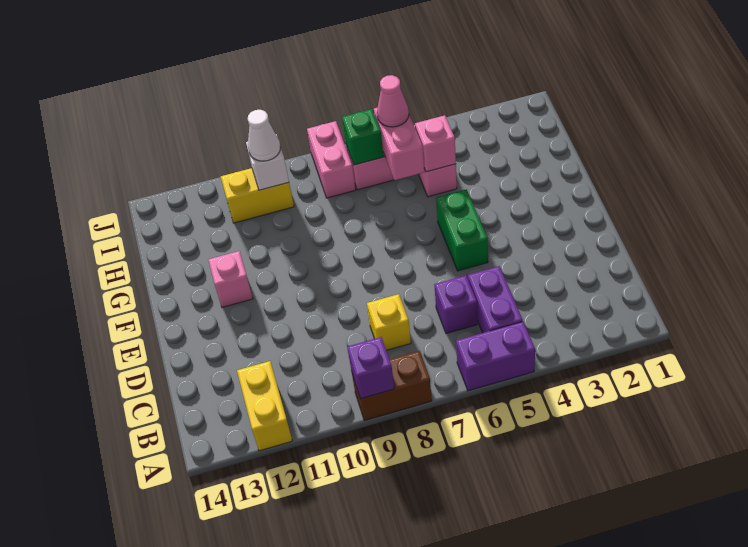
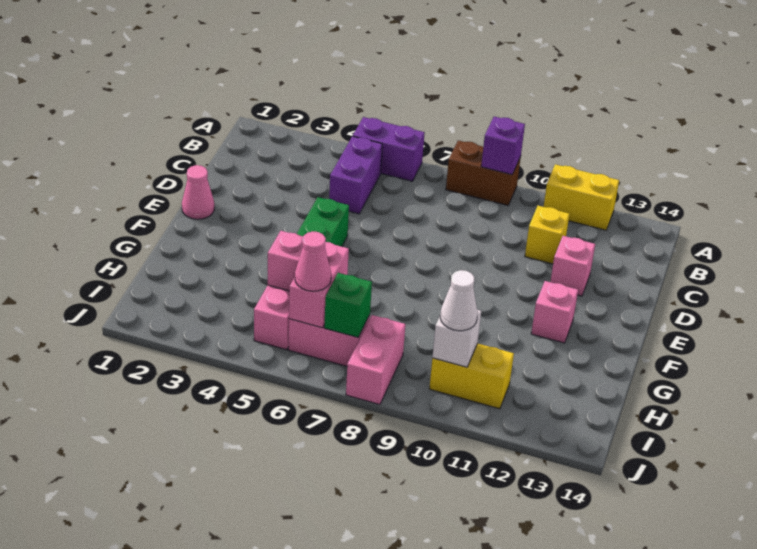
yellow brick A12:B12 level 1 -> yellow brick A11:A12 level 1
purple brick C6 level 1 -> none
yellow brick C8 level 1 -> yellow brick C11 level 1
none -> pink brick D12 level 1
none -> pink cone E1 level 1

